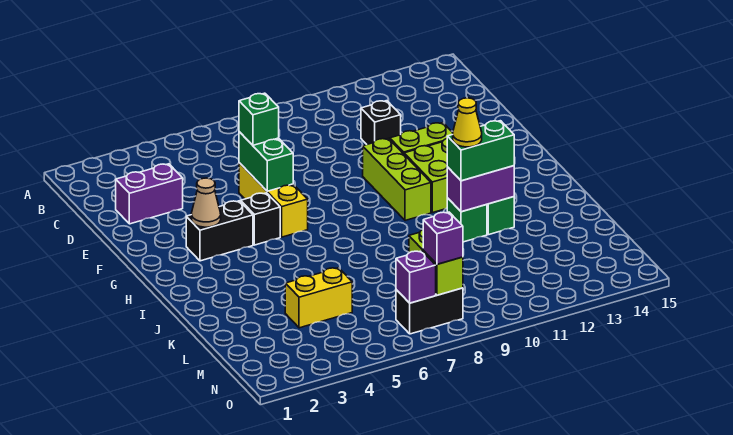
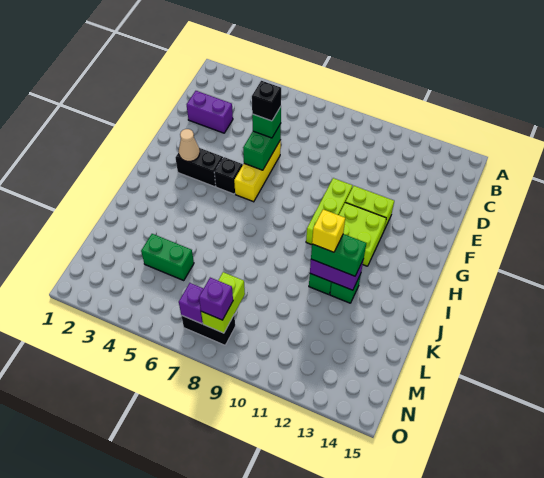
black brick D11 level 1 -> black brick E6 level 4
yellow cone J11 level 4 -> yellow brick J11 level 4
yellow brick L4:L5 level 1 -> green brick L4:L5 level 1

